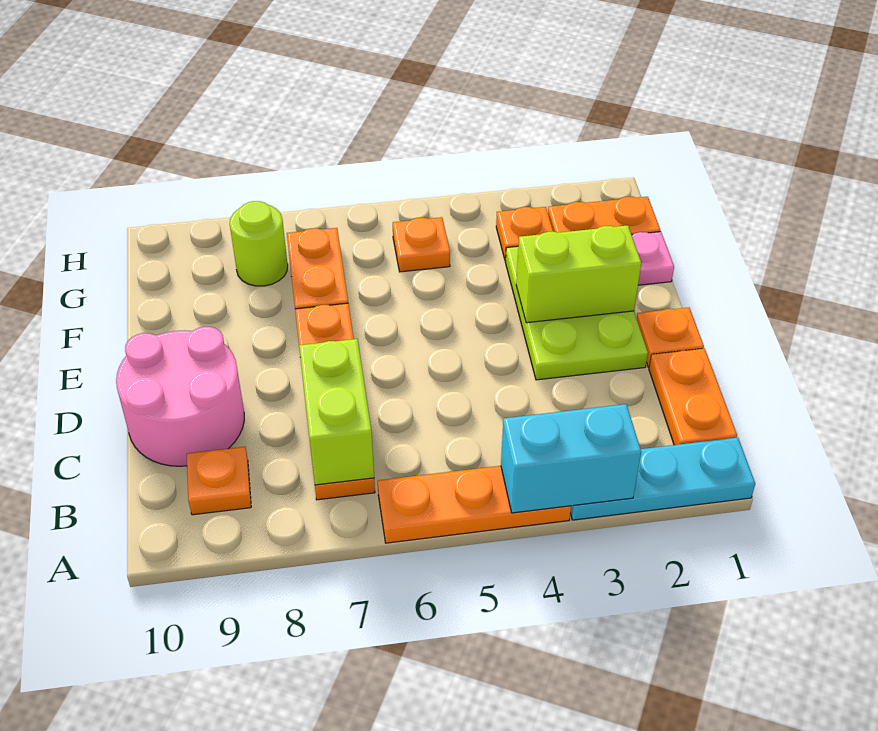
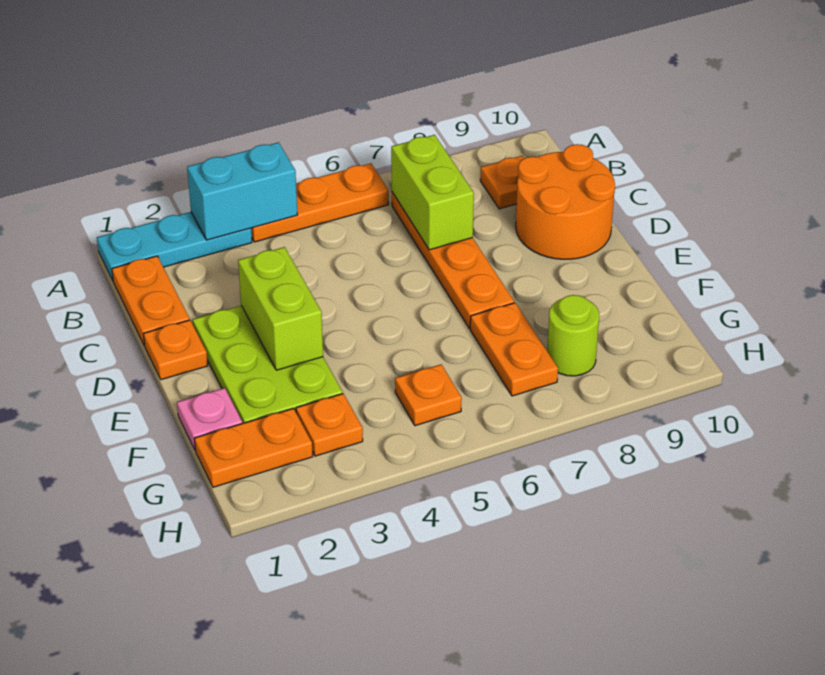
pink round brick C9:D10 level 1 -> orange round brick C9:D10 level 1
lime brick E2:E3 level 2 -> lime brick D3:E3 level 2

